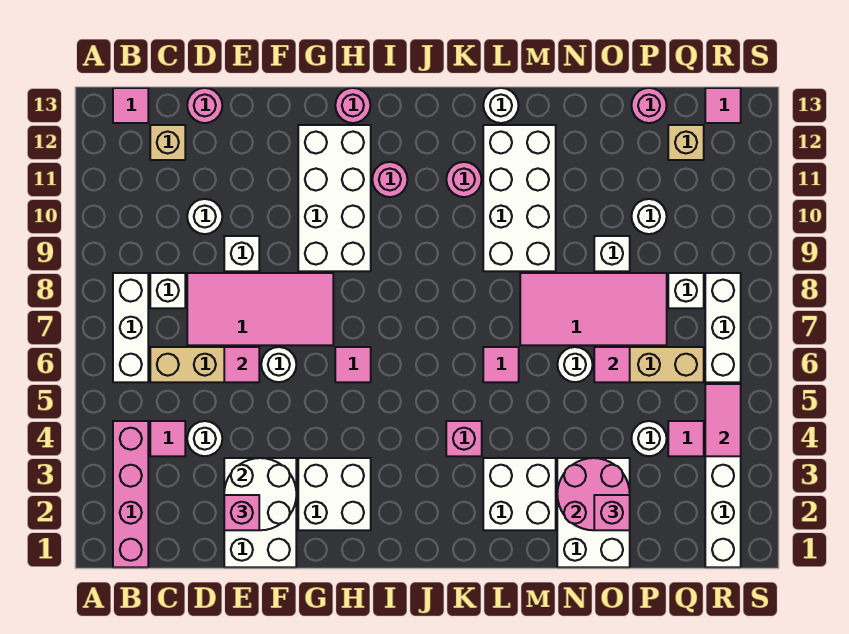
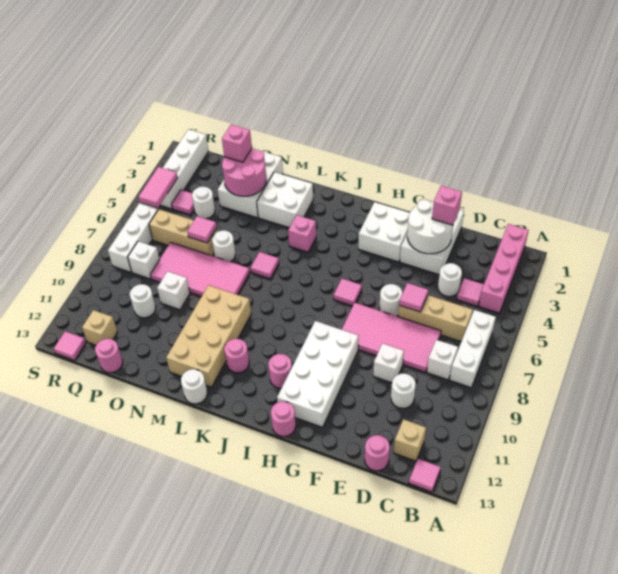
white brick L9:M12 level 1 -> tan brick L9:M12 level 1

